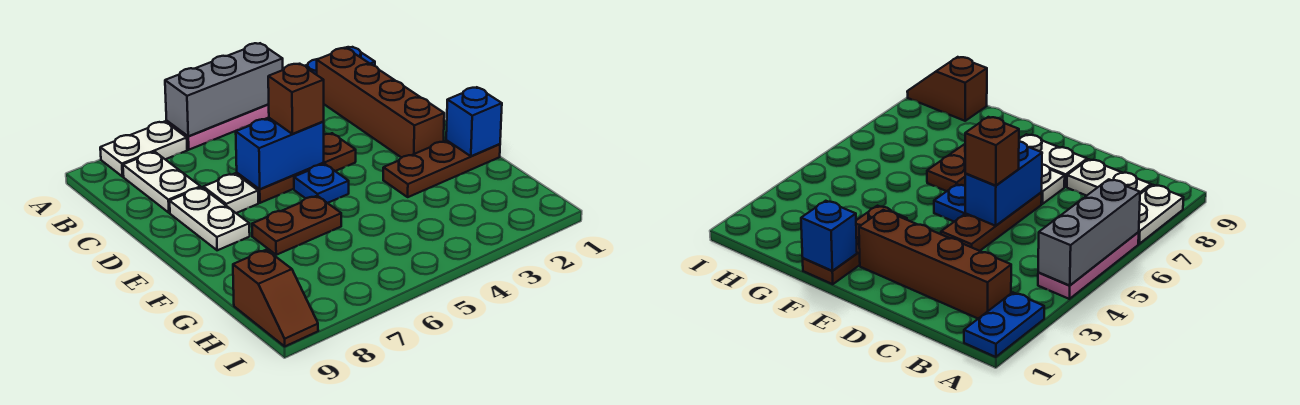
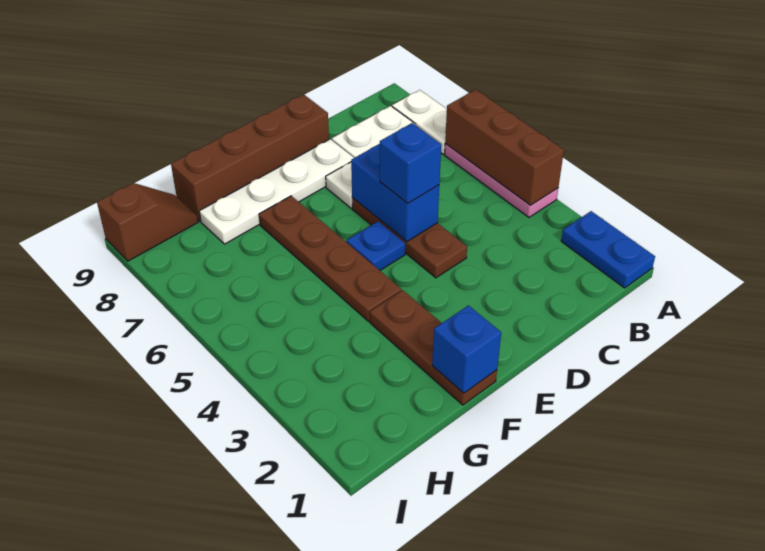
grey brick A4:A6 level 2 -> brown brick A4:A6 level 2
brown brick B2:E2 level 1 -> brown brick D9:G9 level 1
brown brick D5 level 3 -> blue brick D5 level 3
white plate D8:E8 level 1 -> white plate D8:G8 level 1
brown plate F6:F7 level 1 -> brown plate F4:F7 level 1
brown slope H9:I9 level 1 top H -> brown slope H9:I9 level 1 top I

